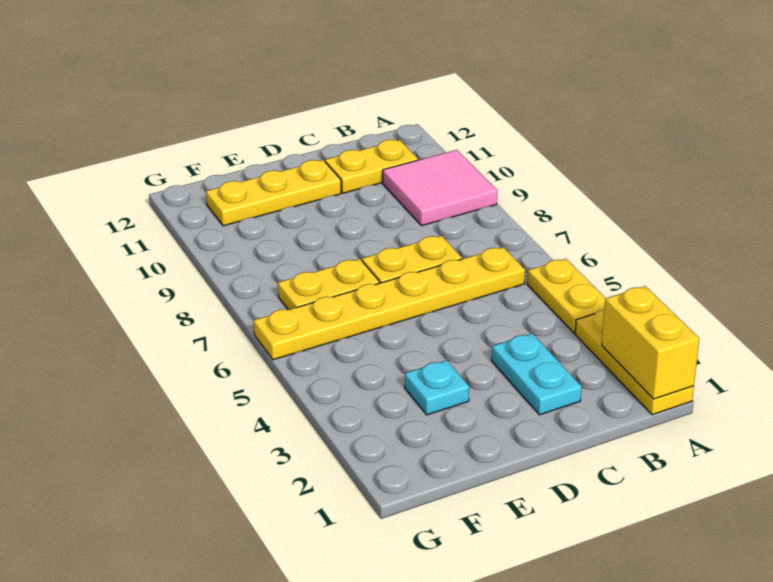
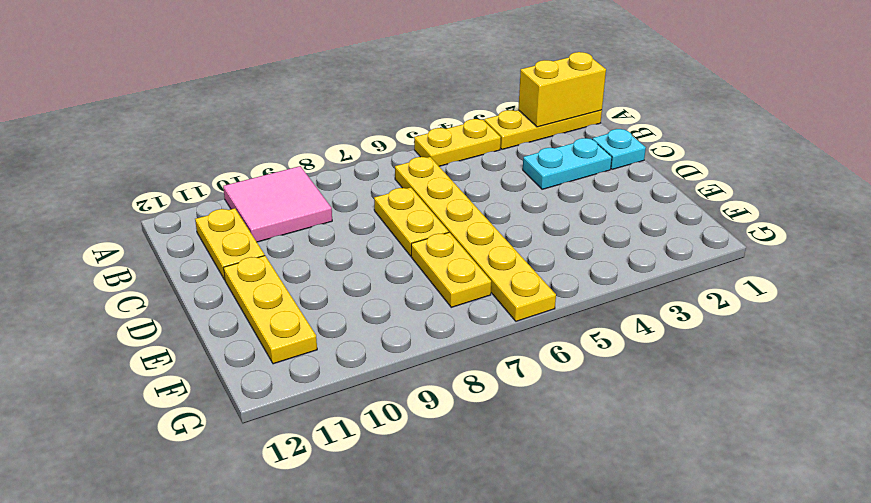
cyan plate E3 level 1 -> cyan plate C1 level 1

